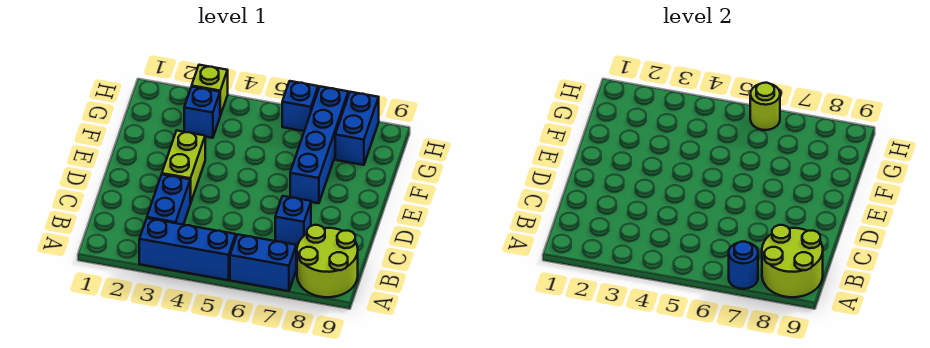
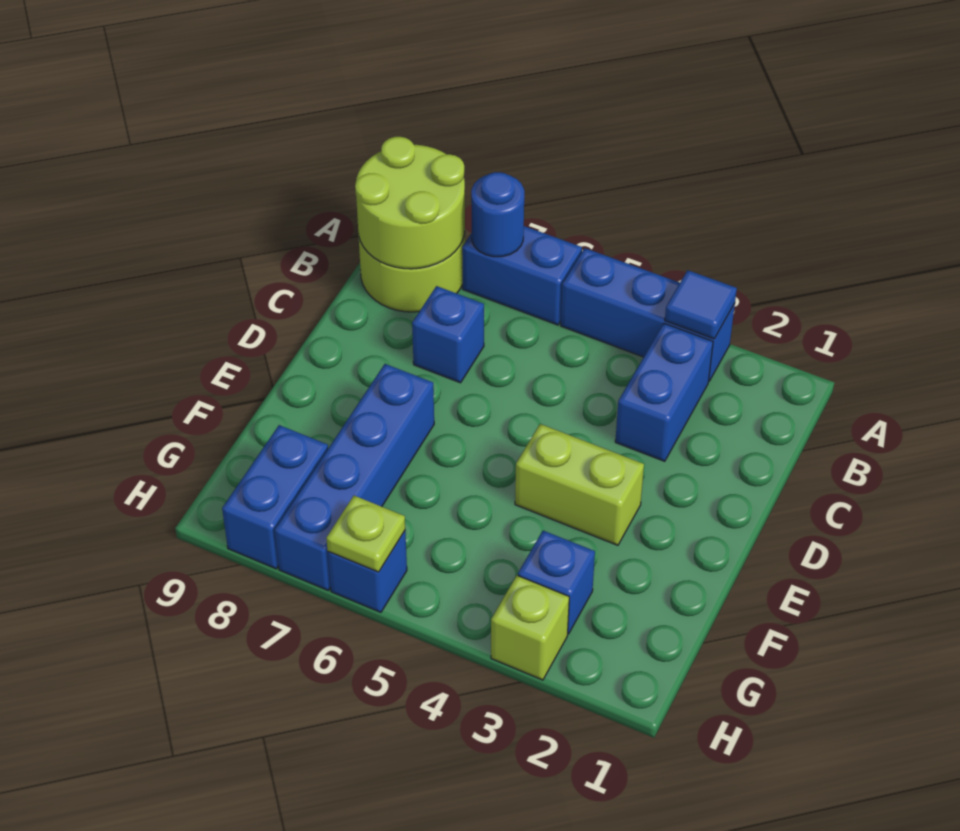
none -> blue tile A3 level 2
lime brick D3:E3 level 1 -> lime brick E3:E4 level 1
lime round brick H6 level 2 -> lime plate H6 level 2

